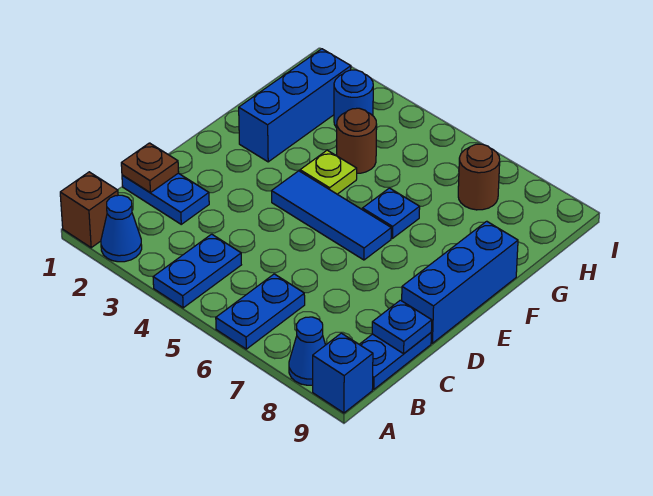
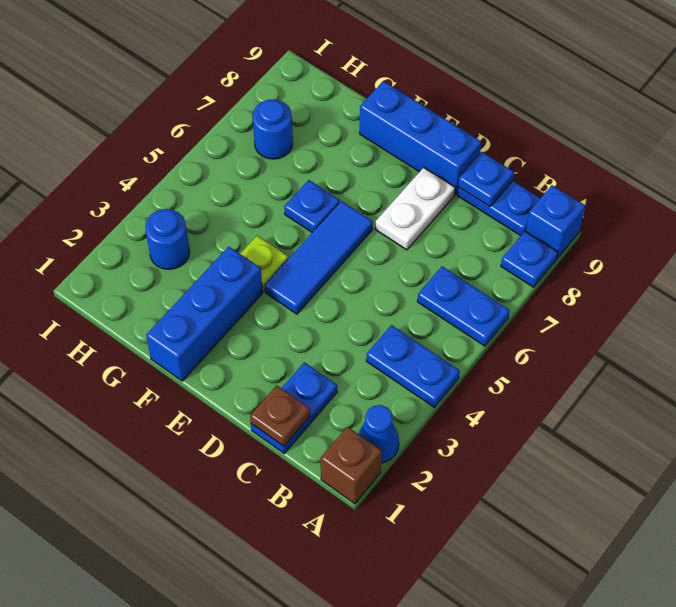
blue cone A8 level 1 -> blue plate A8 level 1
none -> white plate D7:D8 level 1
blue brick F2:H2 level 1 -> blue brick F1:F3 level 1
brown round brick G4 level 1 -> none
brown round brick H7 level 1 -> blue round brick H7 level 1

